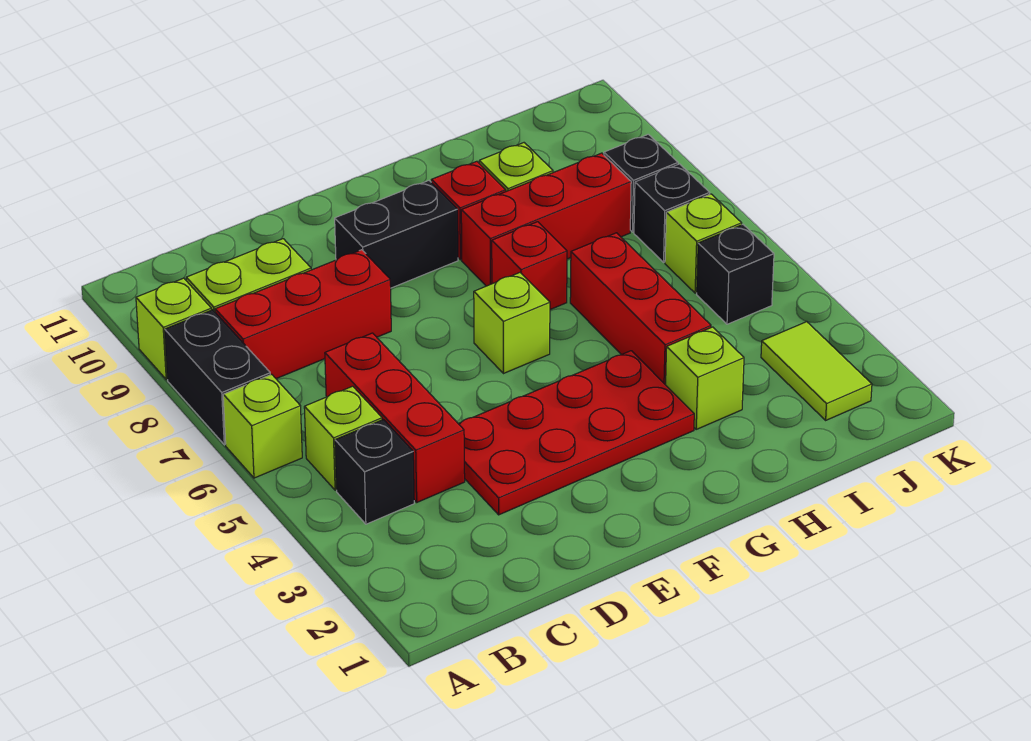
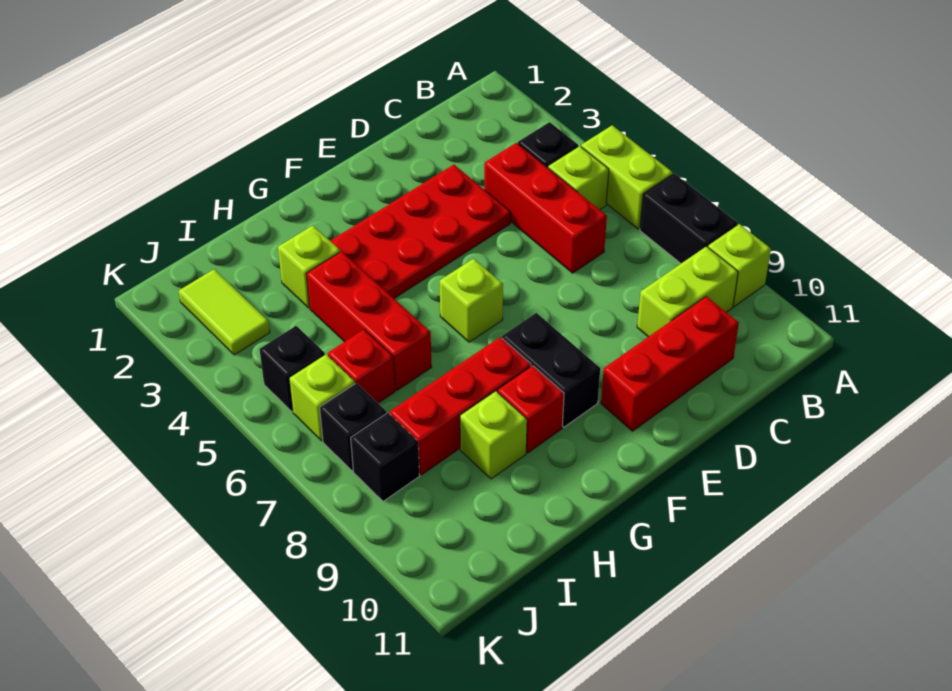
lime brick A6 level 1 -> lime brick A5:A6 level 1
red brick B8:D8 level 1 -> red brick C10:E10 level 1
black brick E9:F9 level 1 -> black brick F8:F9 level 1
red brick G7 level 1 -> red brick I6 level 1

